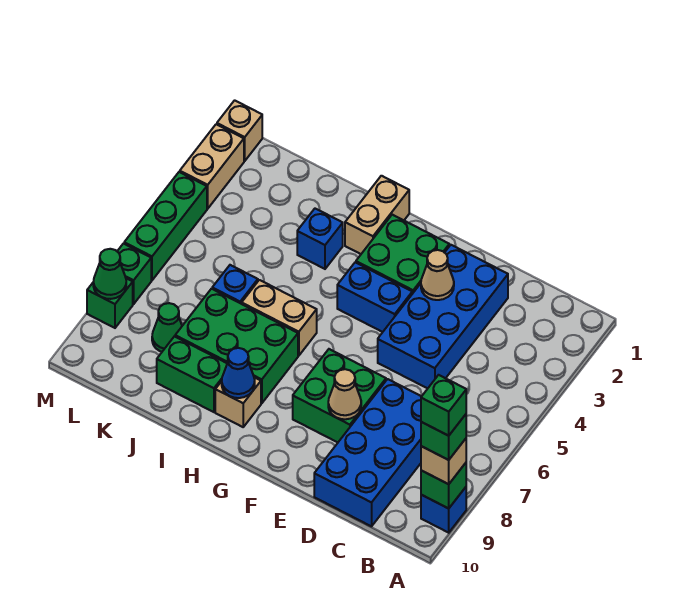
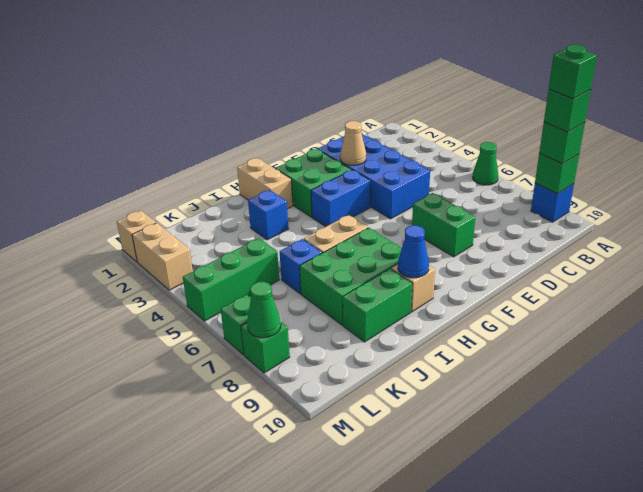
tan brick A9 level 3 -> green brick A9 level 3
blue brick C7:D10 level 1 -> none
green brick E7:F8 level 1 -> green brick E7:E8 level 1
tan cone E8 level 2 -> none
green cone K8 level 1 -> green cone A6 level 1
green brick M4:M6 level 1 -> green brick K5:M5 level 1

